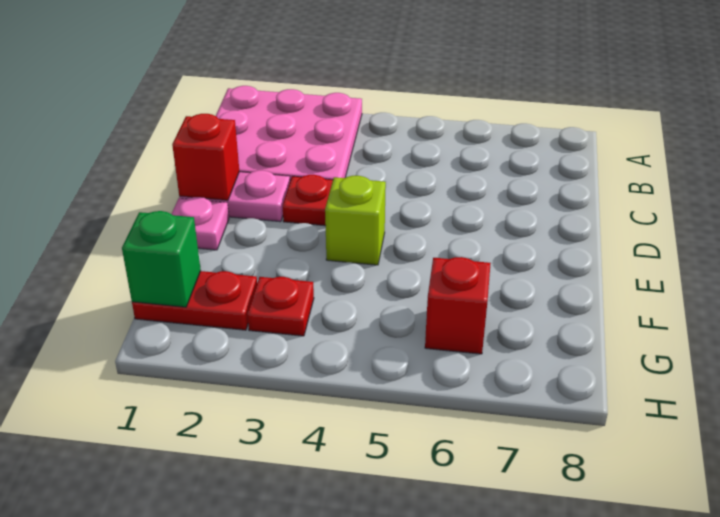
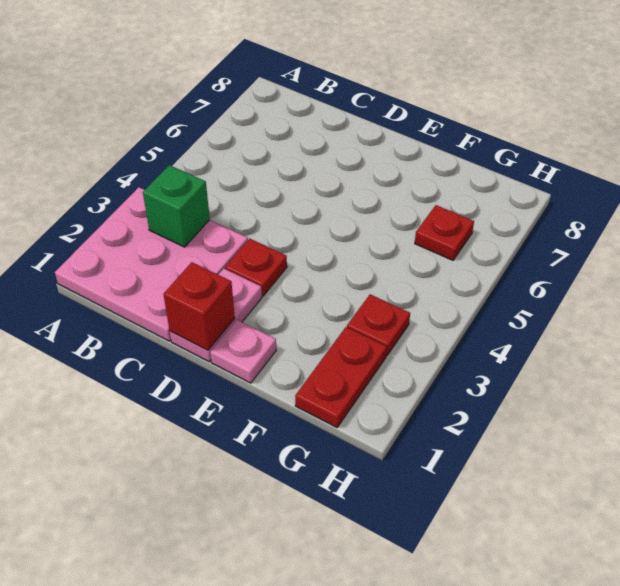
lime brick E4 level 1 -> none
green brick G1 level 2 -> green brick B3 level 2
red brick G6 level 1 -> red plate G6 level 1

